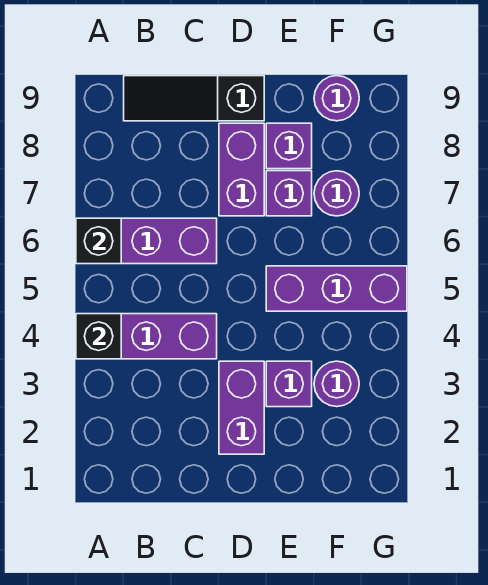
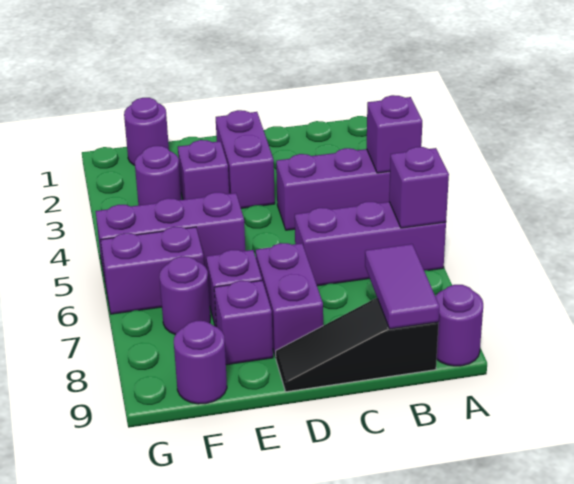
black brick A4 level 2 -> purple brick A4 level 2
black brick A6 level 2 -> purple brick A6 level 2
none -> purple round brick A9 level 1
none -> purple tile B8:B9 level 2
black slope B9:D9 level 1 top D -> black slope B9:D9 level 1 top B
none -> purple round brick F1 level 1
none -> purple brick F6:G6 level 1

